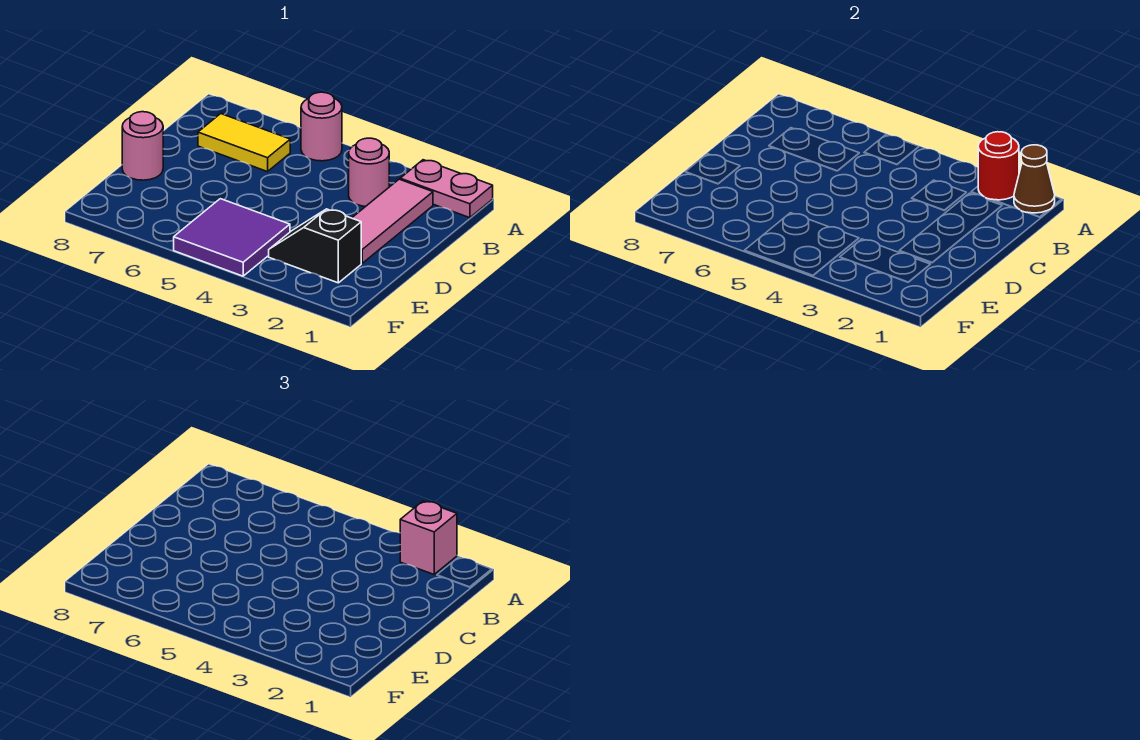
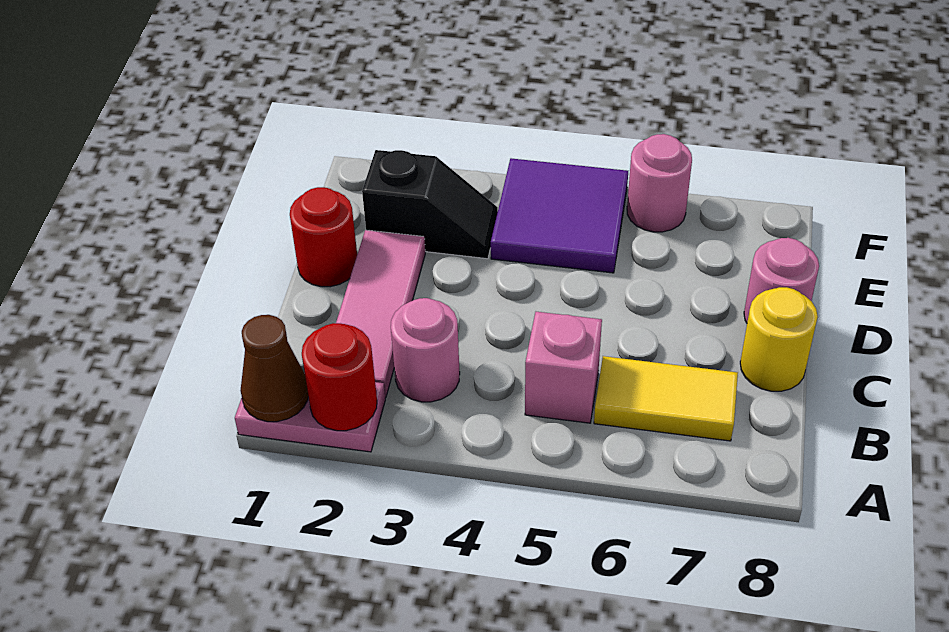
pink brick A2 level 3 -> pink brick B5 level 1
pink round brick A5 level 1 -> pink round brick F6 level 1
none -> yellow round brick C8 level 1
none -> red round brick D1 level 1

